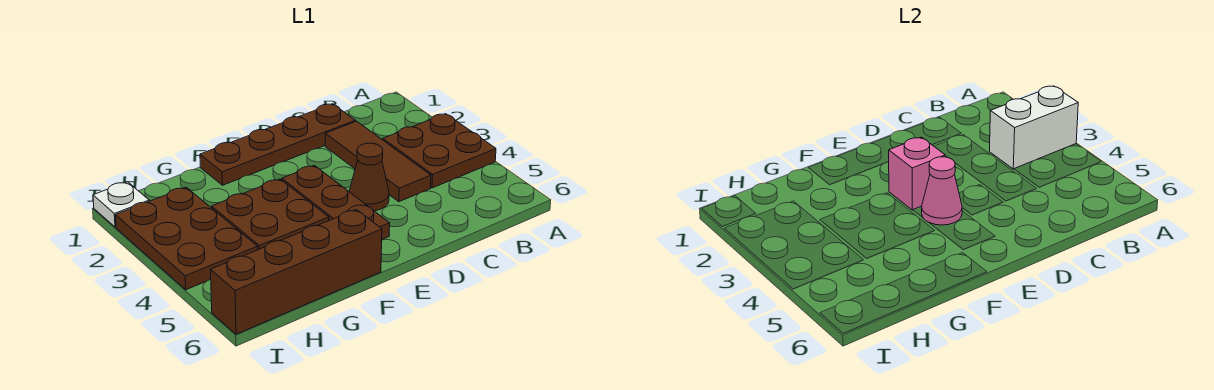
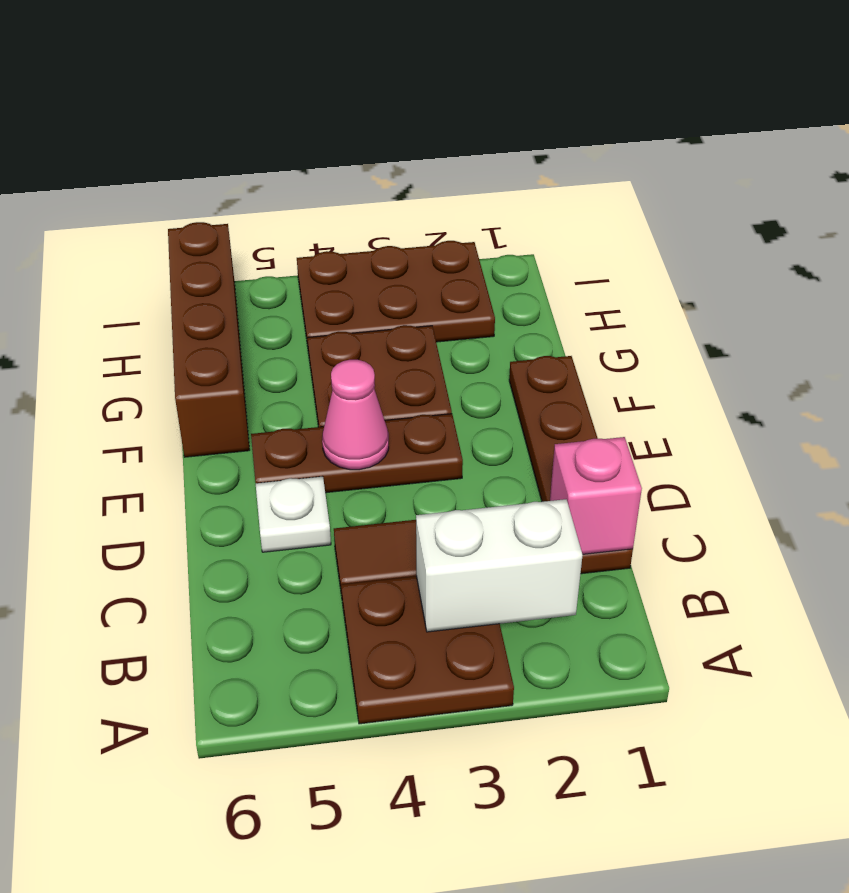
white brick A3:B3 level 2 -> white brick B2:B3 level 2
brown cone D4 level 1 -> none
pink brick E3 level 2 -> pink brick C1 level 2
white plate I1 level 1 -> white plate D5 level 1

